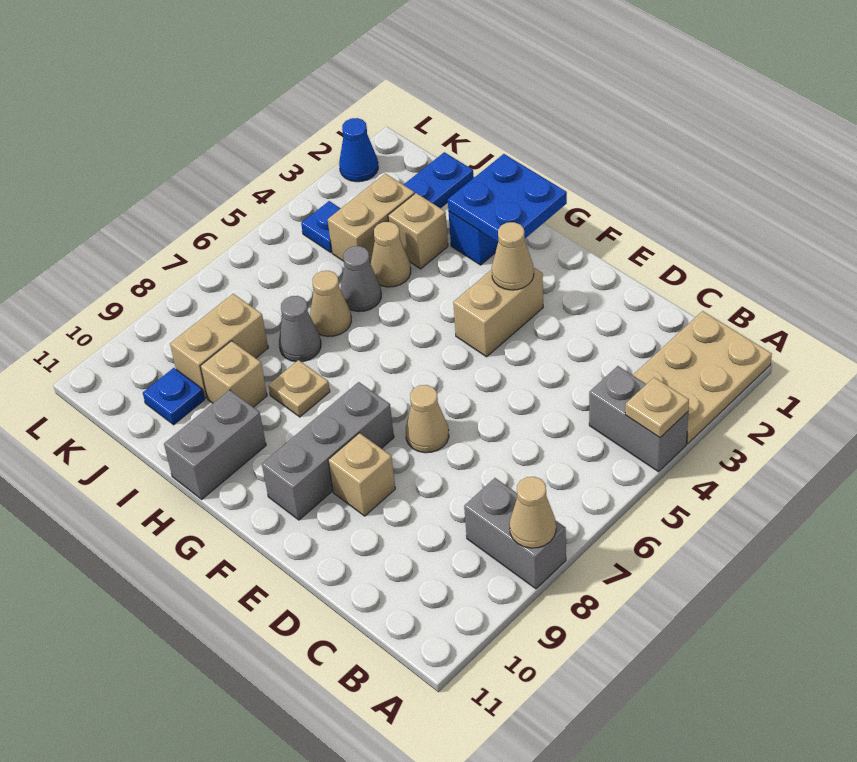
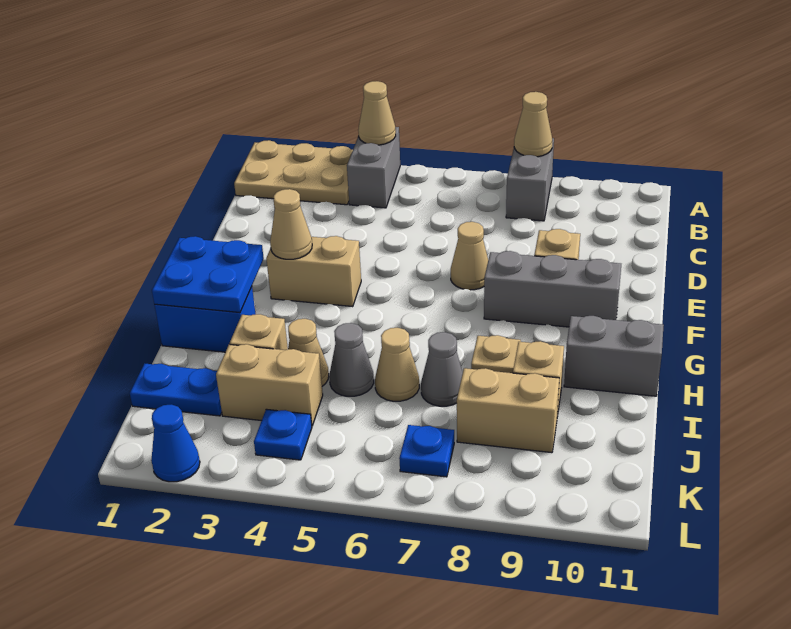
tan plate A4 level 2 -> tan cone A4 level 2
blue plate J10 level 1 -> blue plate K7 level 1

